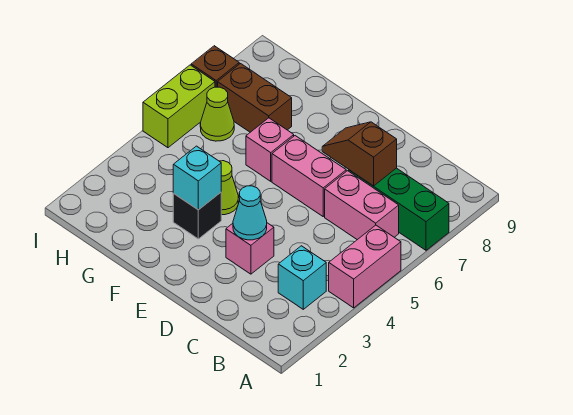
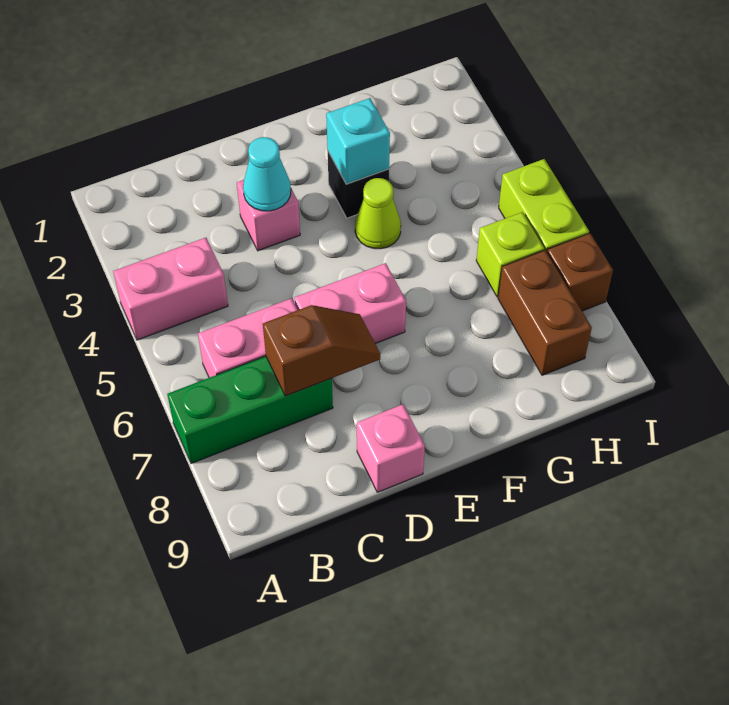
pink brick A4:A5 level 1 -> pink brick A4:B4 level 1
cyan brick B3 level 1 -> none
pink brick F6 level 1 -> pink brick D9 level 1
brown brick G7:H7 level 1 -> brown brick H7:H8 level 1
lime cone H6 level 1 -> lime brick H6 level 1

